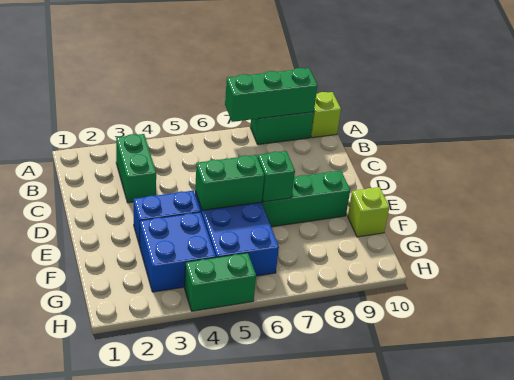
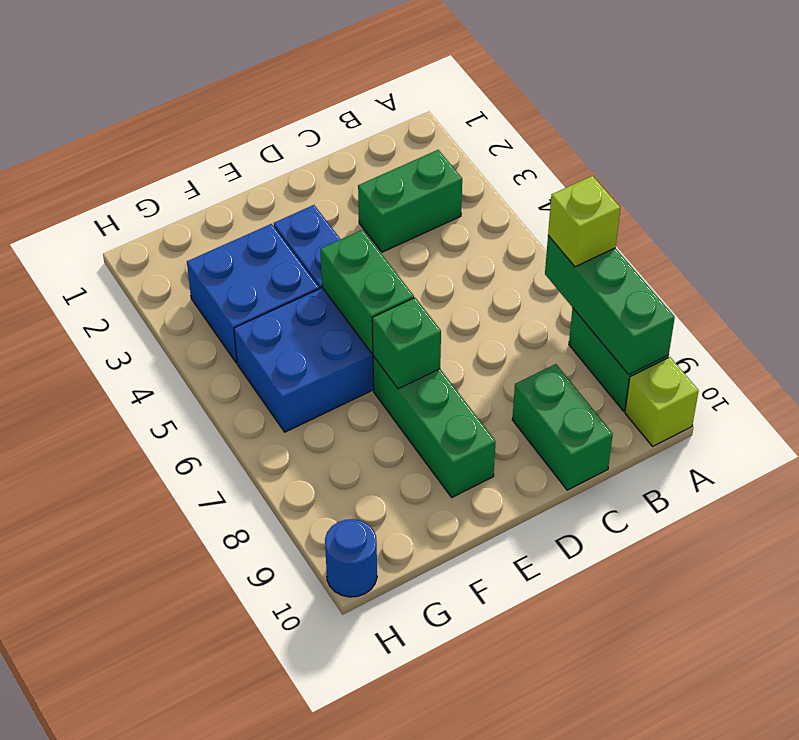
lime brick F10 level 1 -> lime brick A7 level 3
green brick H4:H5 level 1 -> green brick C9:C10 level 1
none -> blue round brick H10 level 1

